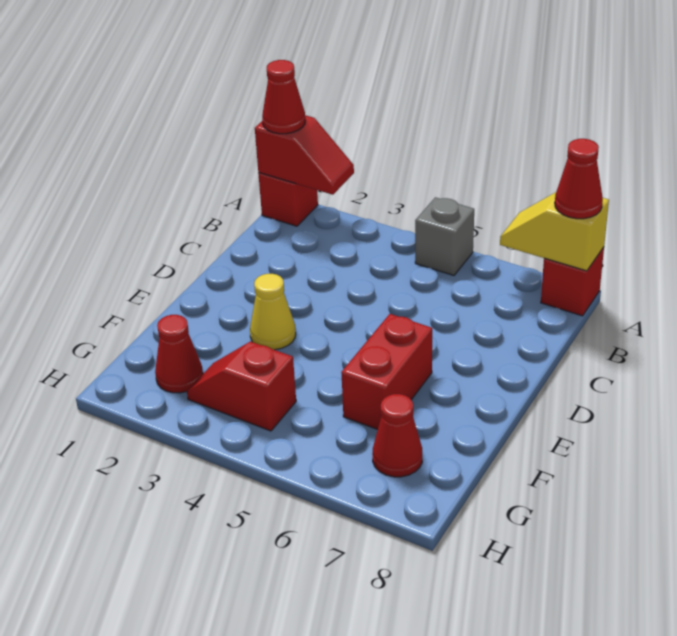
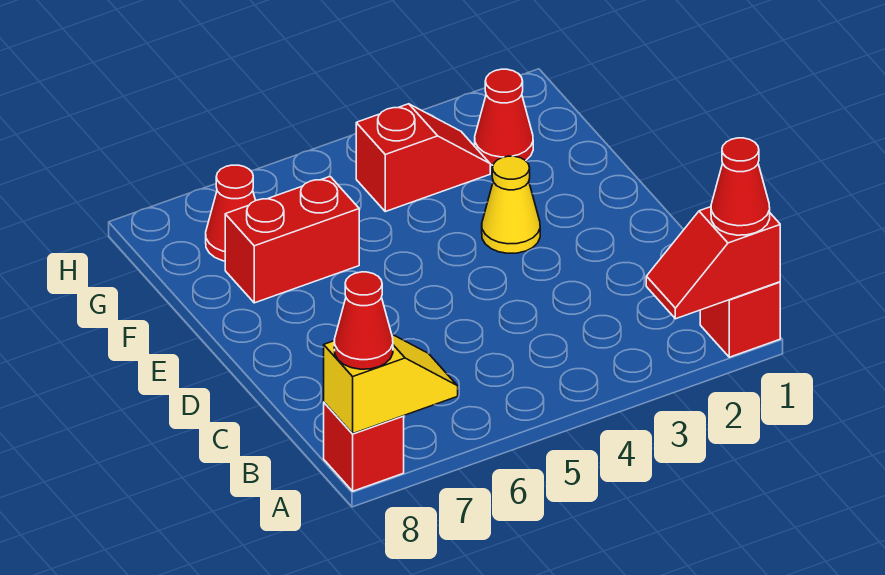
grey brick A5 level 1 -> none
red brick E6:F6 level 1 -> red brick F6:F7 level 1

